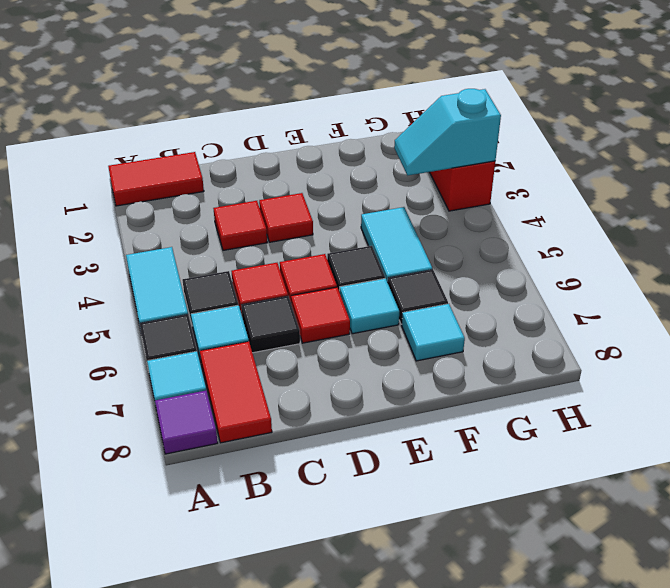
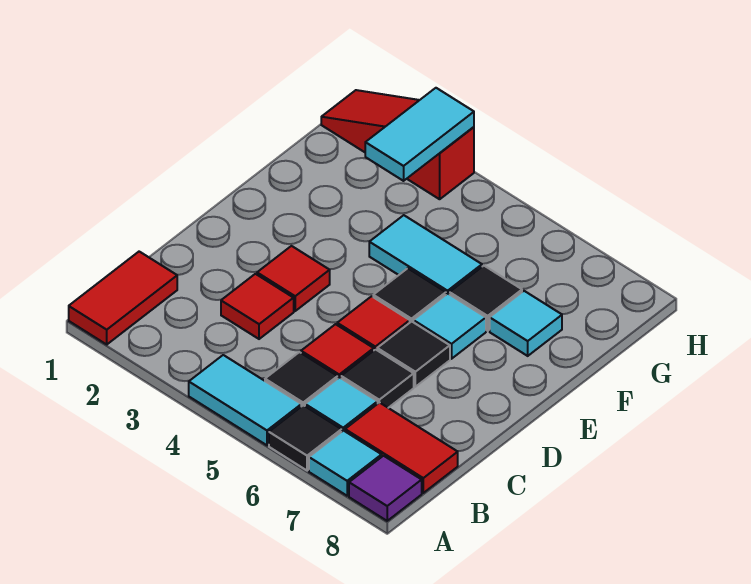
red tile D6 level 1 -> black tile D6 level 1
cyan slope G3:H3 level 2 top H -> cyan tile G3:H3 level 2

